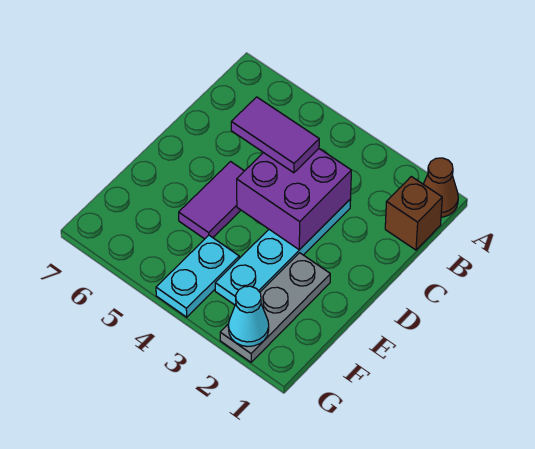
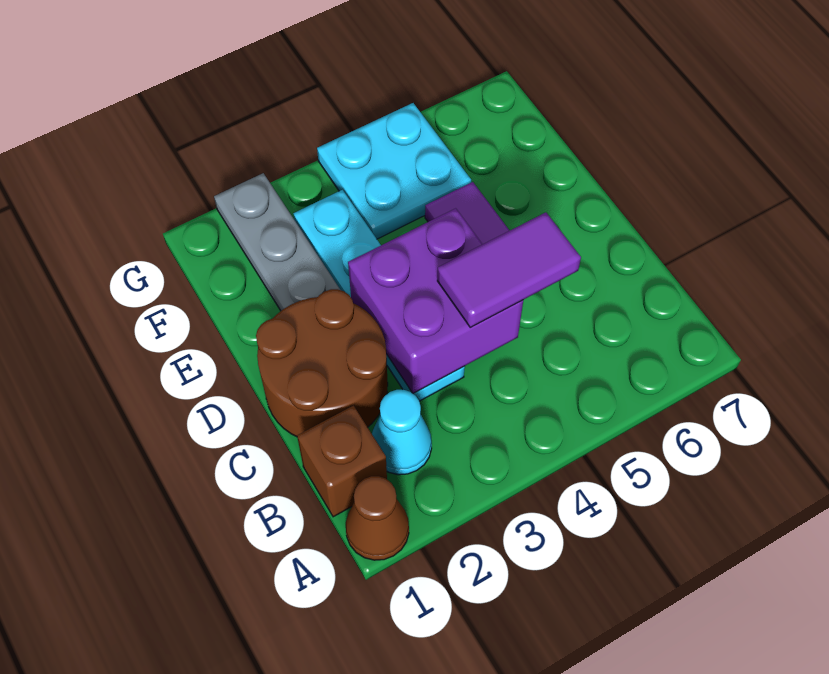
none -> brown round brick C1:D2 level 1
cyan plate F4:G4 level 1 -> cyan plate F4:G5 level 1
cyan cone G2 level 2 -> cyan cone B2 level 1

